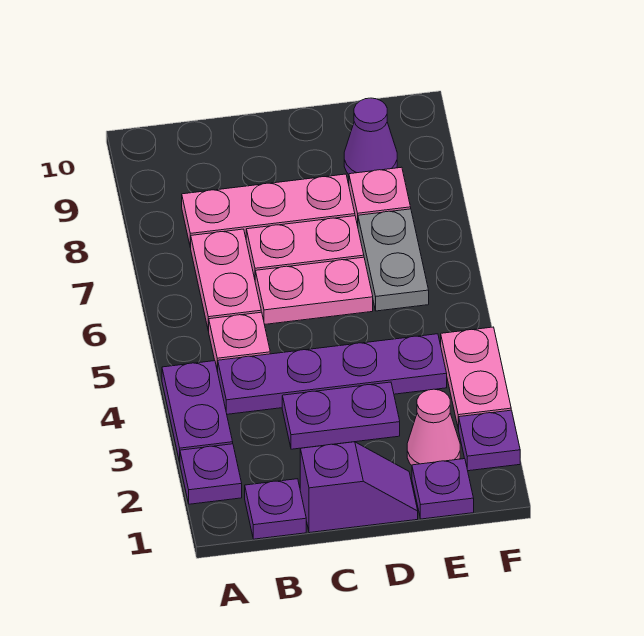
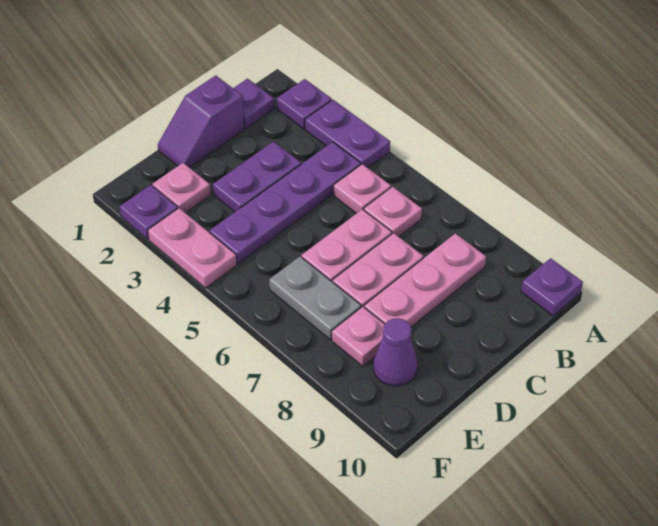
pink plate B6:B7 level 1 -> pink plate B6 level 1
purple plate E1 level 1 -> purple plate A10 level 1
pink cone E2 level 1 -> pink plate E2 level 1

